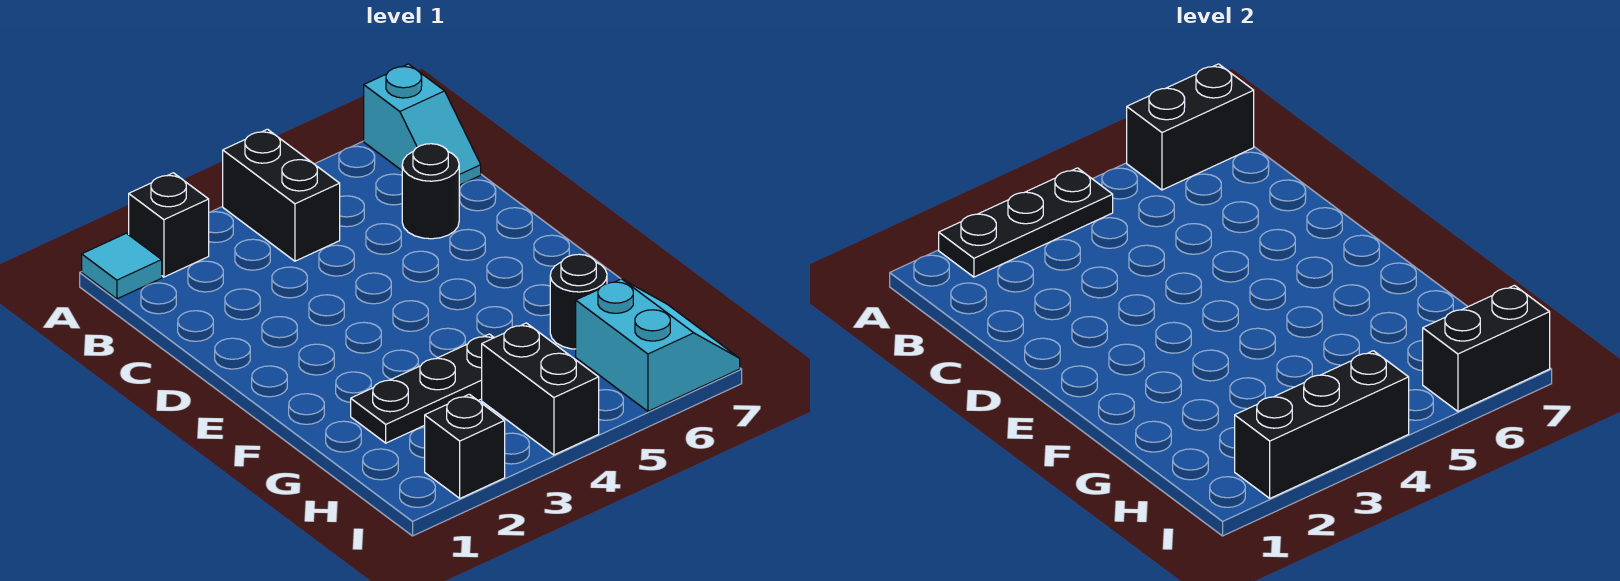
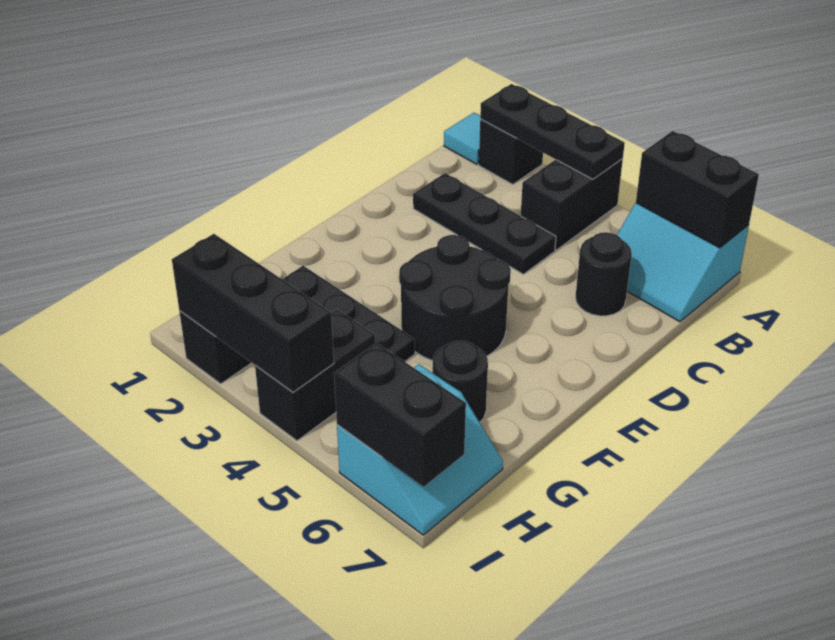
cyan slope A7:B7 level 1 top A -> cyan slope A6:B7 level 1 top A
none -> black plate C2:C4 level 1
none -> black round brick E4:F5 level 1

